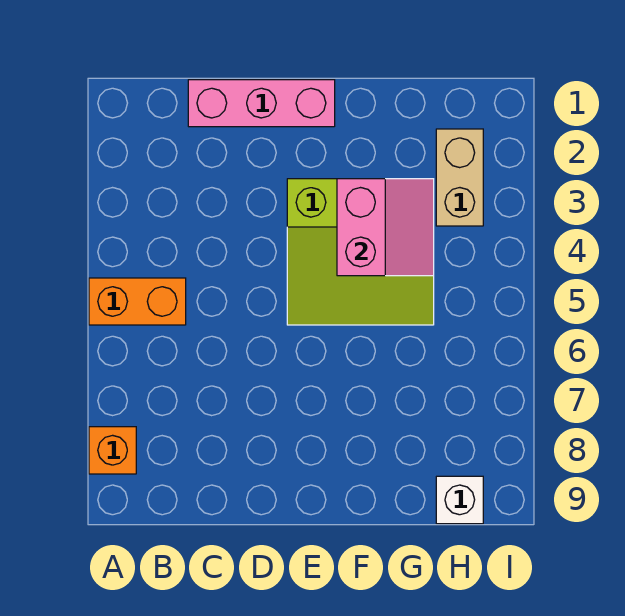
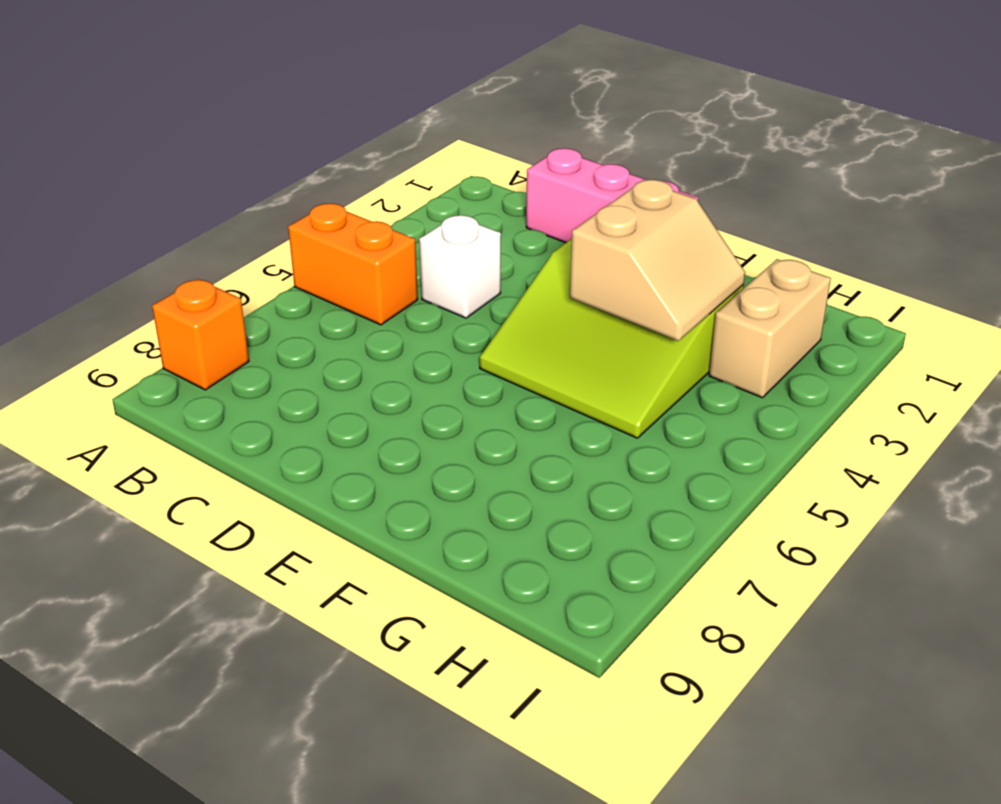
pink slope F3:G4 level 2 top F -> tan slope F3:G4 level 2 top F
white brick H9 level 1 -> white brick C4 level 1

